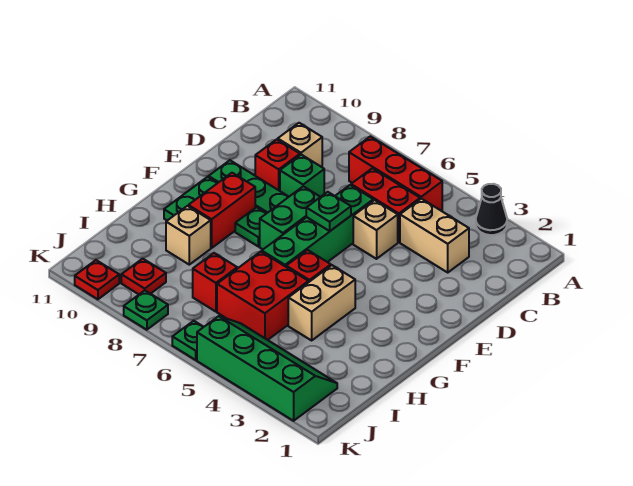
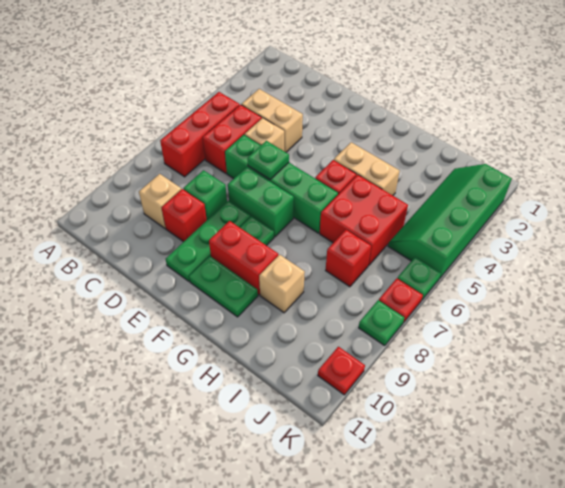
black cone A3 level 1 -> none
tan brick C3:C4 level 1 -> tan brick C4:D4 level 1
red plate J9 level 1 -> red plate K7 level 1

